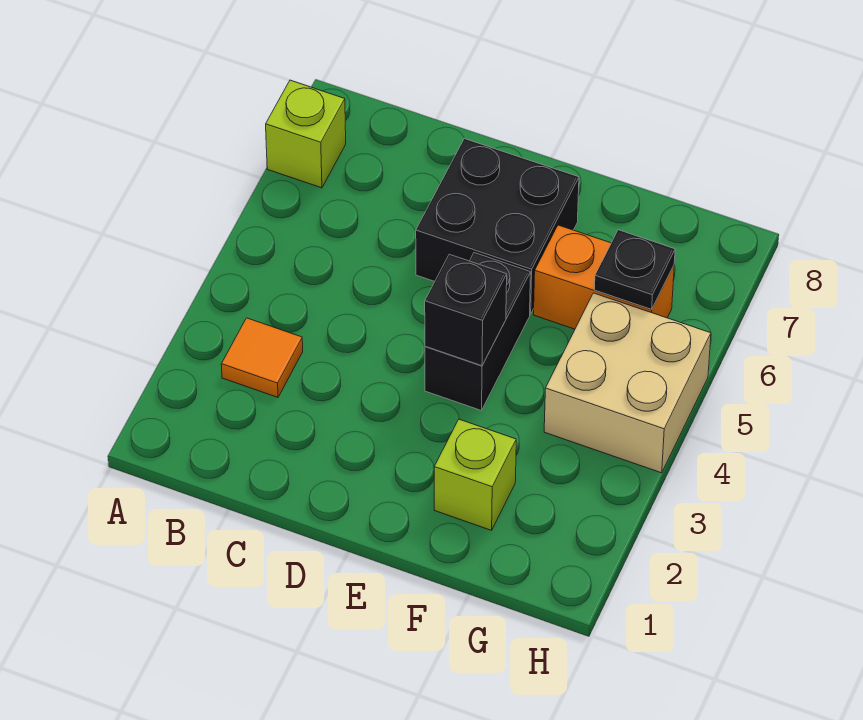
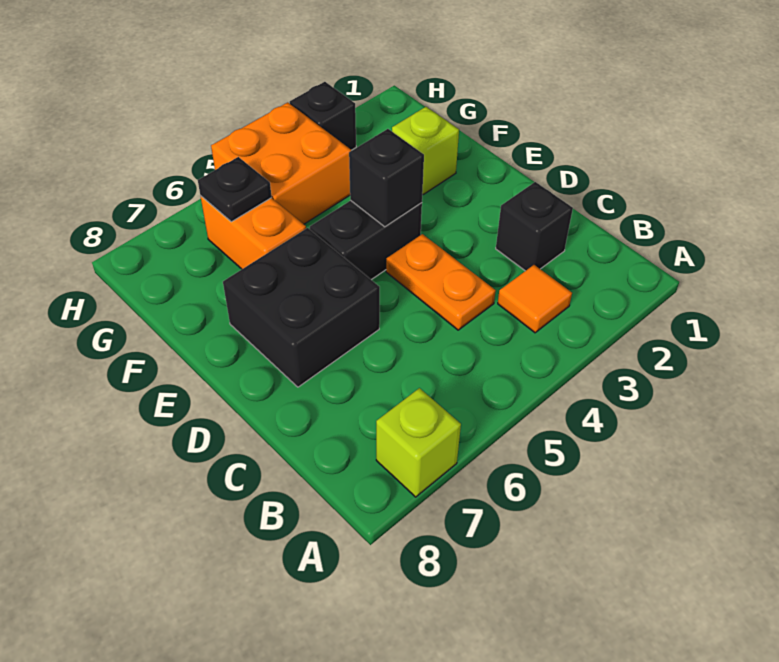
none -> black brick C2 level 1
none -> orange plate C4:D4 level 1
tan brick G4:H5 level 1 -> orange brick G4:H5 level 1
none -> black brick H3 level 1

